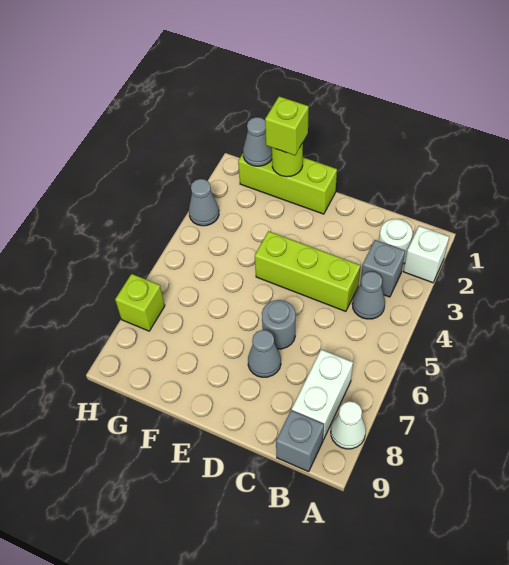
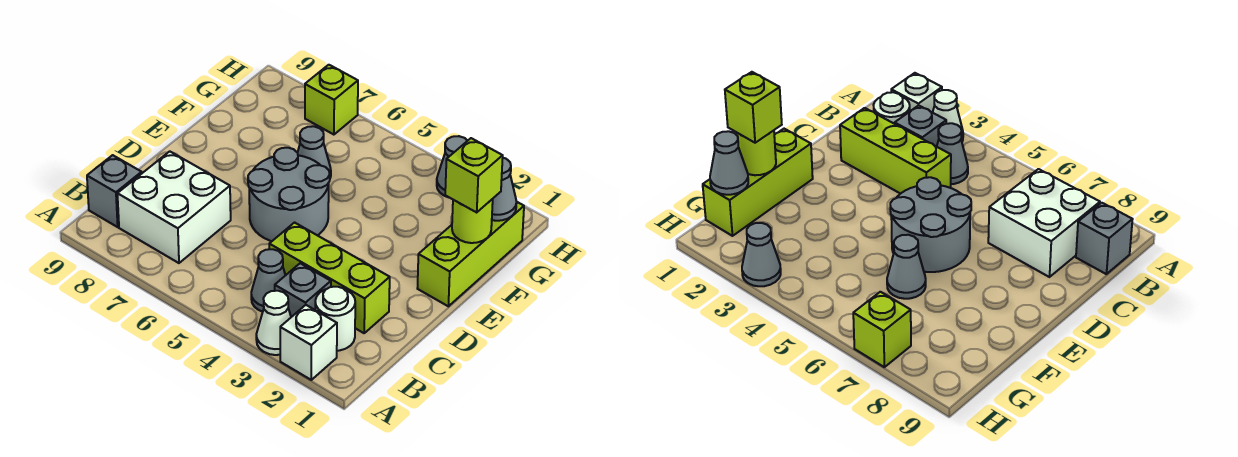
white cone A8 level 1 -> white cone A3 level 1
white brick B7:B8 level 1 -> white brick B7:C8 level 1
lime brick C4:E4 level 1 -> lime brick C2:C4 level 1
grey round brick D6 level 1 -> grey round brick D5:E6 level 1
grey cone D7 level 1 -> grey cone F6 level 1

